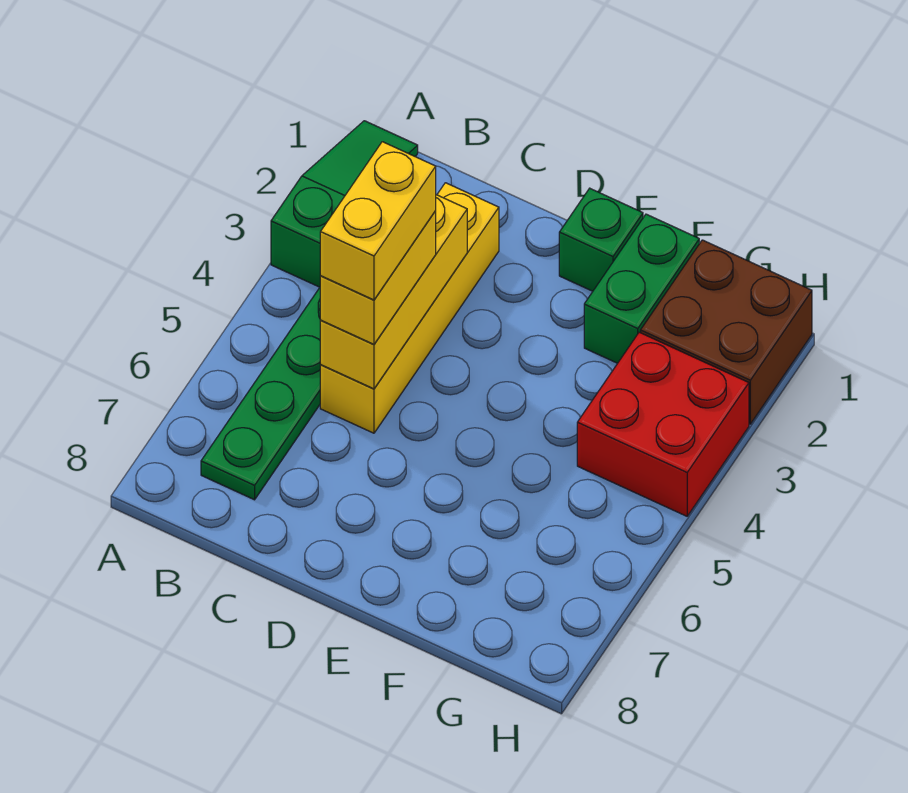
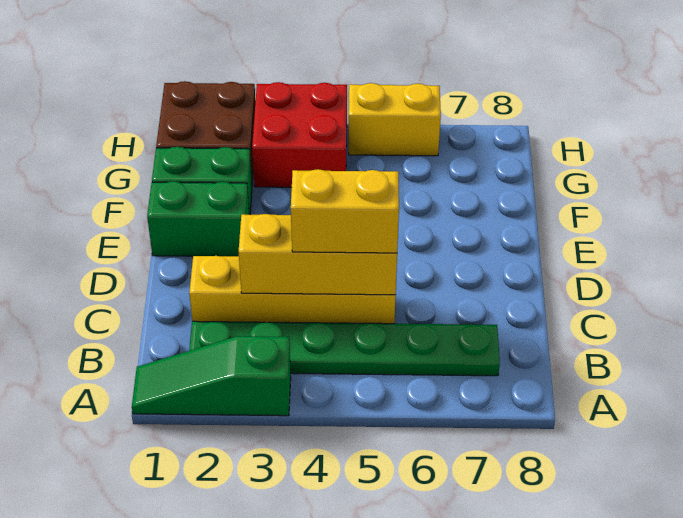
yellow brick C4:C5 level 4 -> yellow brick H5:H6 level 1
green brick E1 level 1 -> green brick E1:E2 level 1

